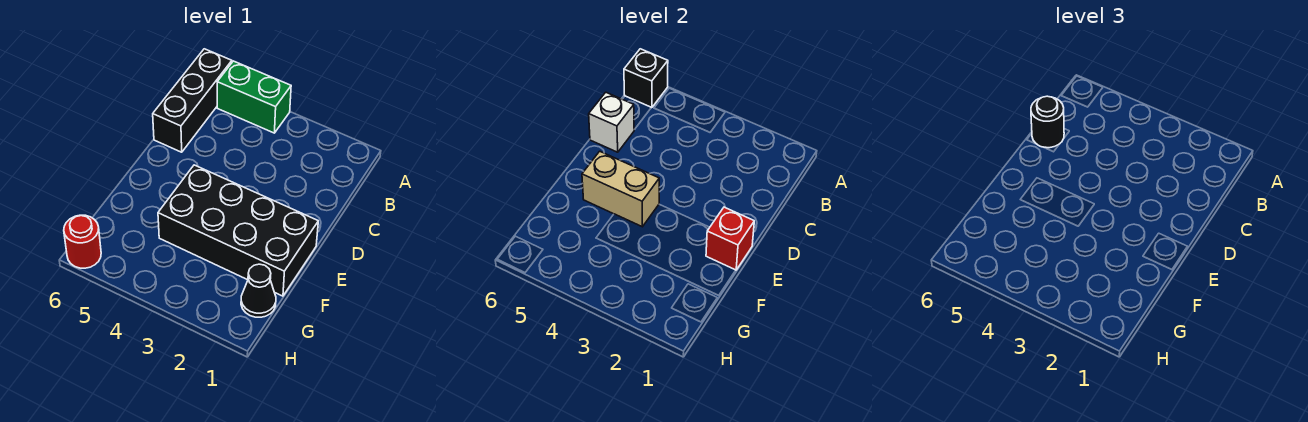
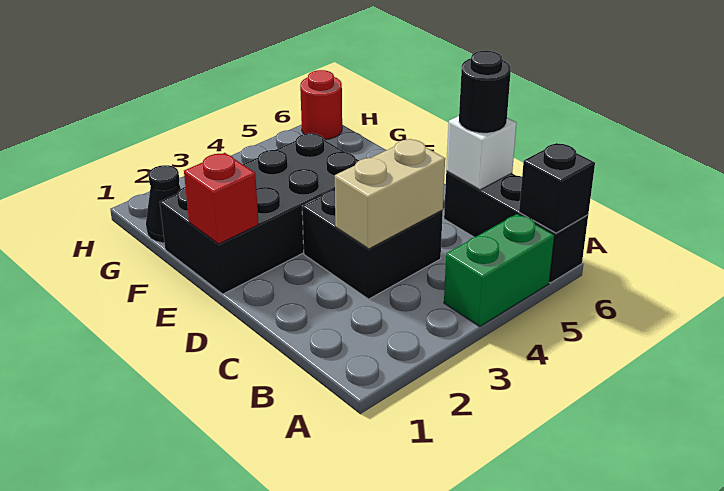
none -> black brick C3:D4 level 1
tan brick E4:E5 level 2 -> tan brick C3:C4 level 2

